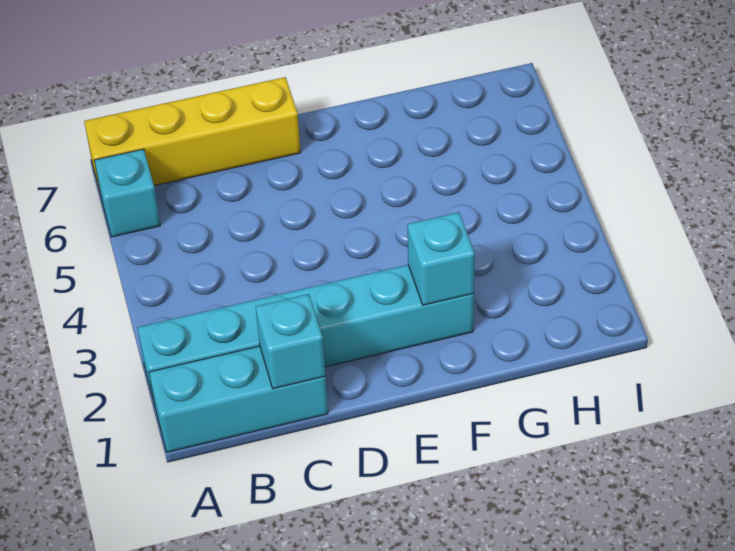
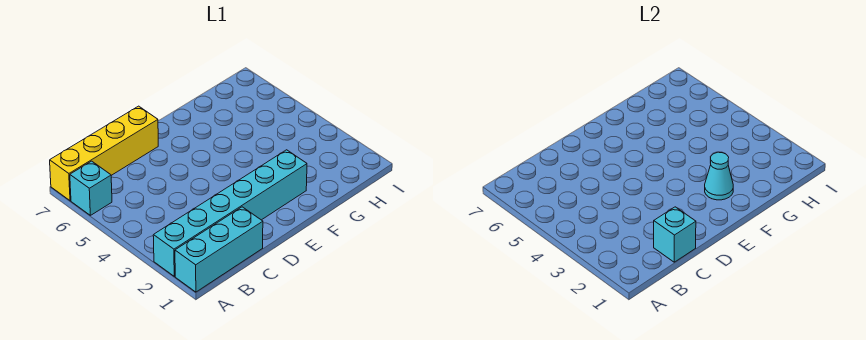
cyan brick F2 level 2 -> cyan cone F2 level 2

